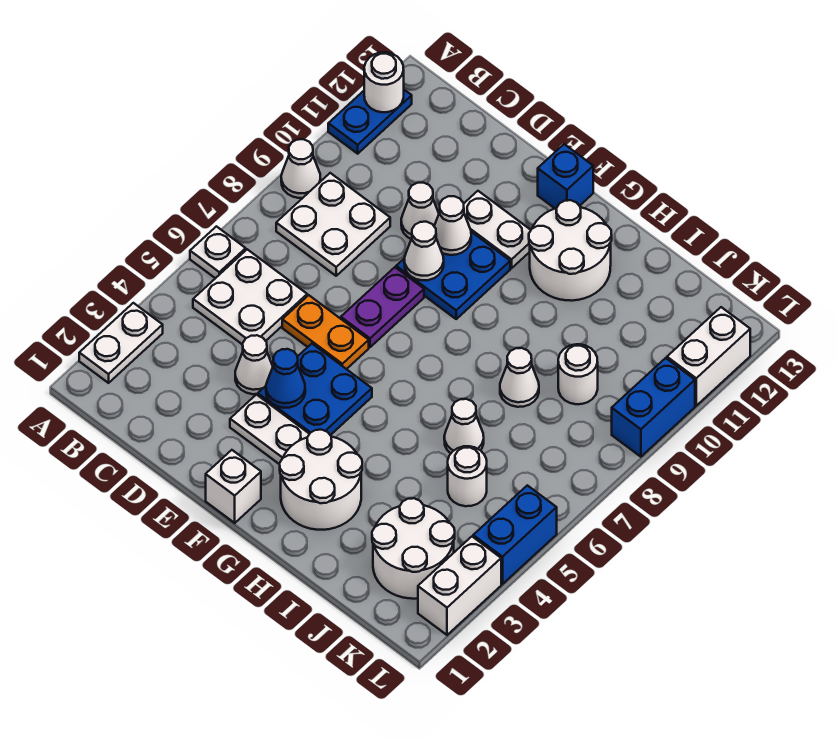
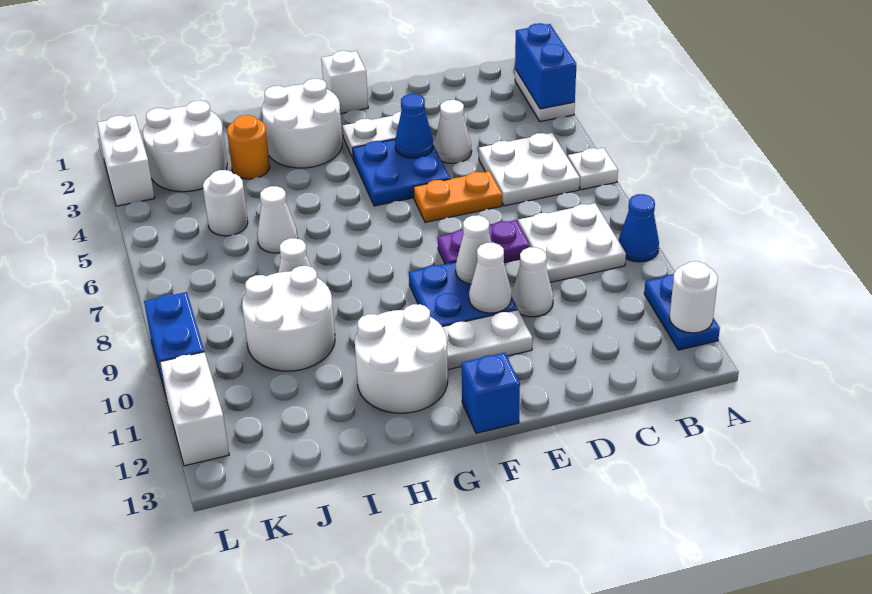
white cone A9 level 1 -> blue cone A9 level 1
purple plate E7:E8 level 1 -> purple plate D8:E8 level 1
none -> orange round brick I3 level 1
white round brick J9 level 1 -> white round brick I9:J10 level 1
blue brick L4:L5 level 1 -> blue brick A2:A3 level 2

